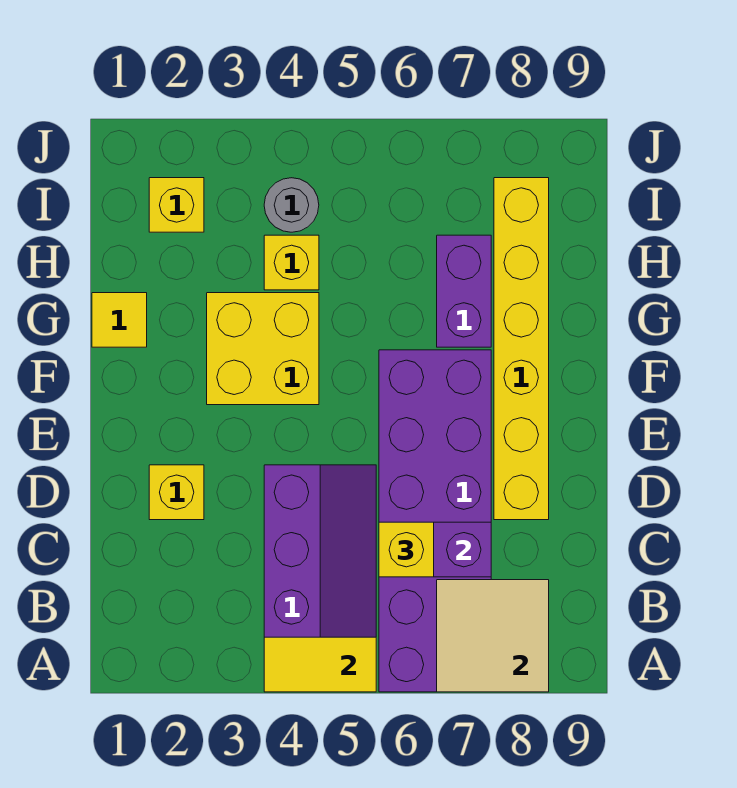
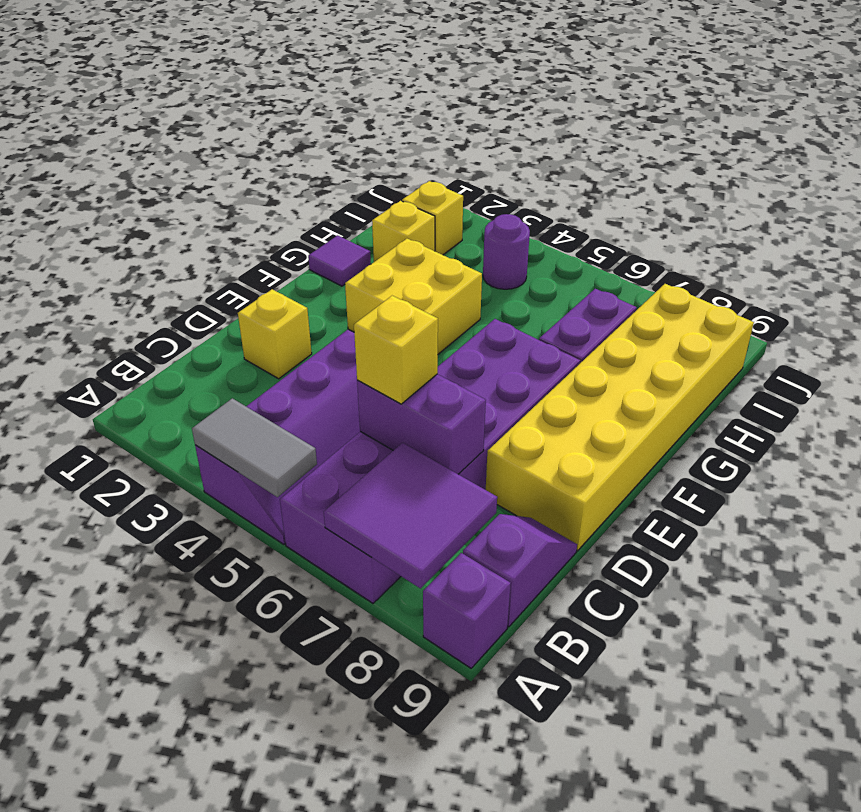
yellow tile A4:A5 level 2 -> grey tile A4:A5 level 2
tan tile A7:B8 level 2 -> purple tile A7:B8 level 2
none -> purple brick A9 level 1
none -> purple slope B9:C9 level 1 top B
yellow brick D8:I8 level 1 -> yellow brick D8:I9 level 1
yellow tile G1 level 1 -> purple tile G1 level 1
yellow brick H4 level 1 -> yellow brick H2 level 1
grey round brick I4 level 1 -> purple round brick I4 level 1

